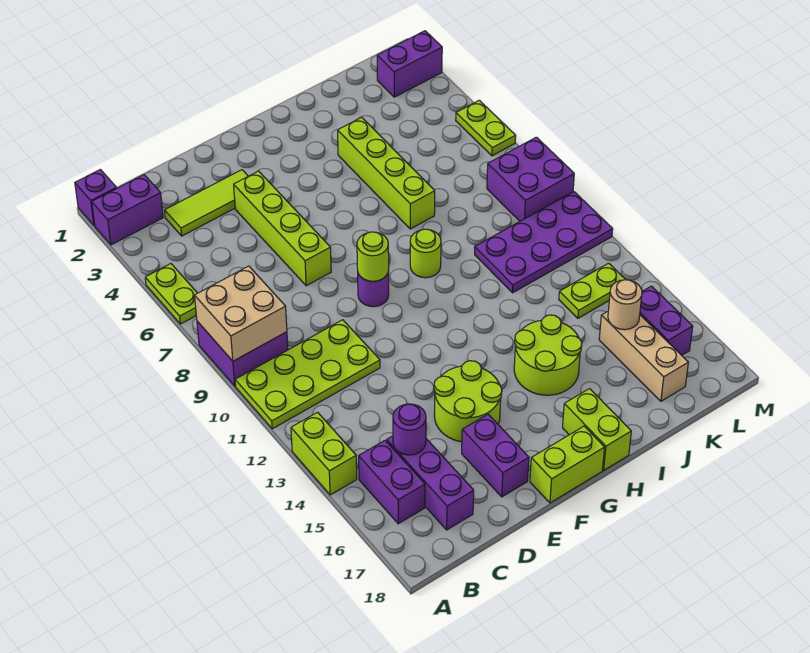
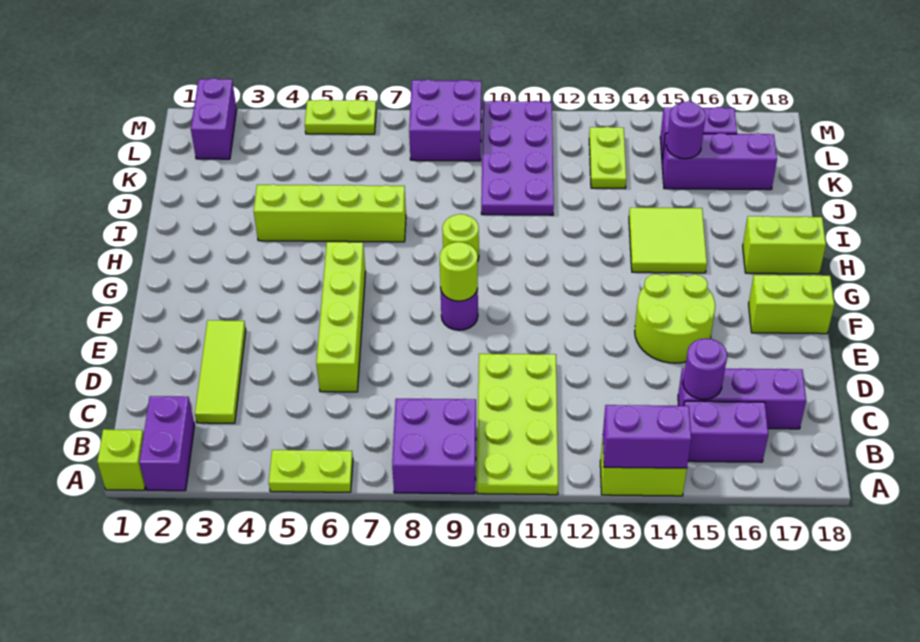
purple brick A1 level 1 -> lime brick A1 level 1
tan brick A8:B9 level 2 -> none
lime brick E4:E7 level 1 -> lime brick D6:G6 level 1
purple brick E16:E17 level 1 -> purple brick A13:A14 level 2
lime brick F18:G18 level 1 -> lime brick F17:F18 level 1
lime round brick H14:I15 level 1 -> lime tile H14:I15 level 1
tan brick K15:K17 level 1 -> purple brick K15:K17 level 1
tan round brick K15 level 2 -> purple round brick K15 level 2

